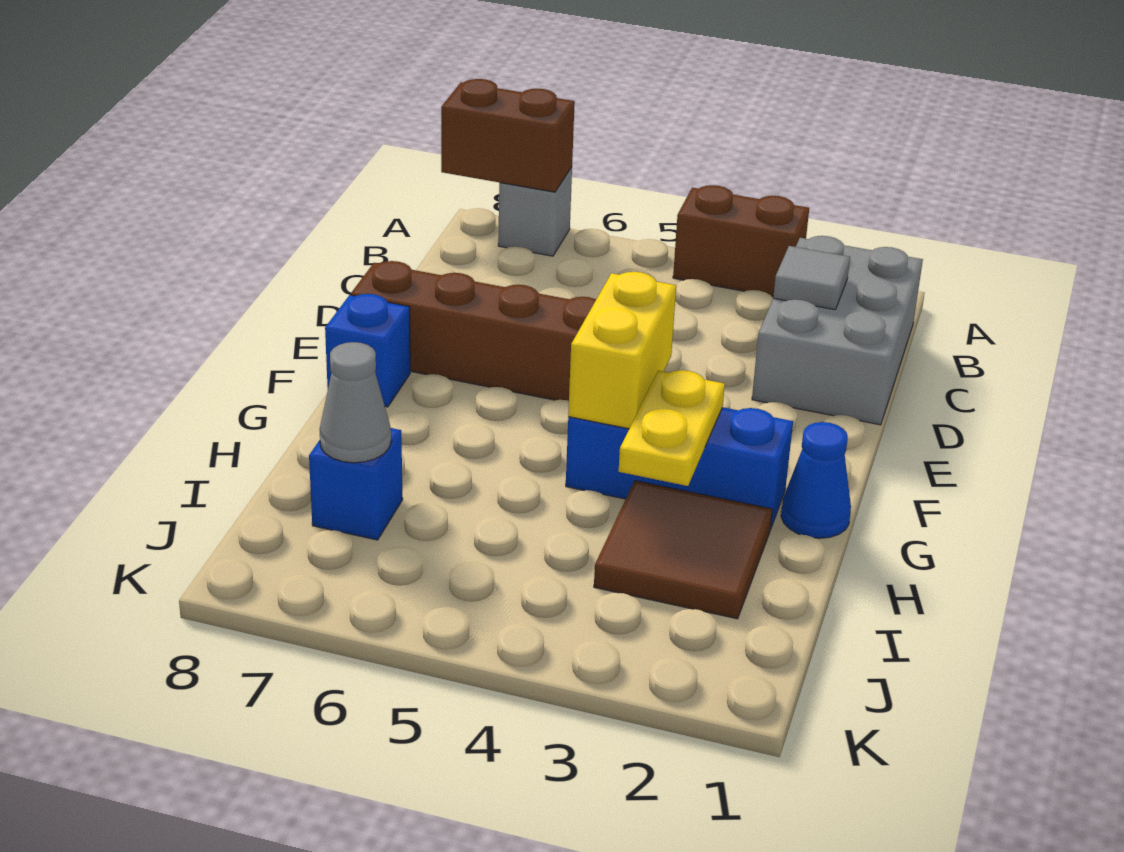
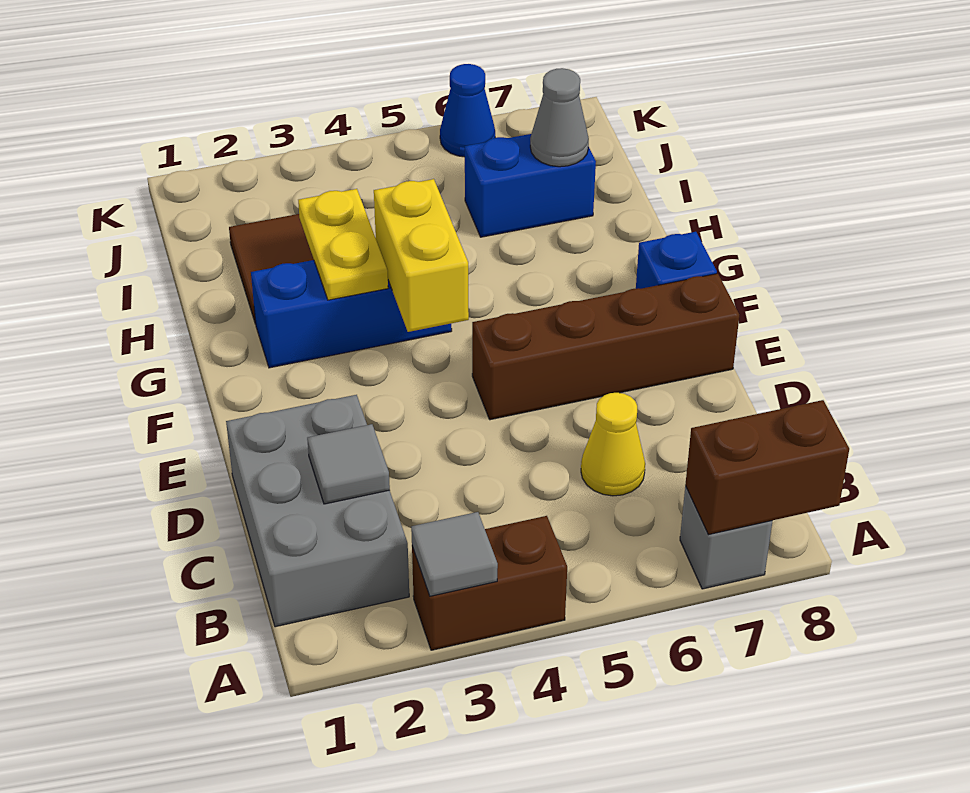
none -> grey tile A3 level 2
none -> yellow cone C6 level 1
blue cone G1 level 1 -> blue cone K6 level 1
blue brick I7 level 1 -> blue brick I6:I7 level 1

